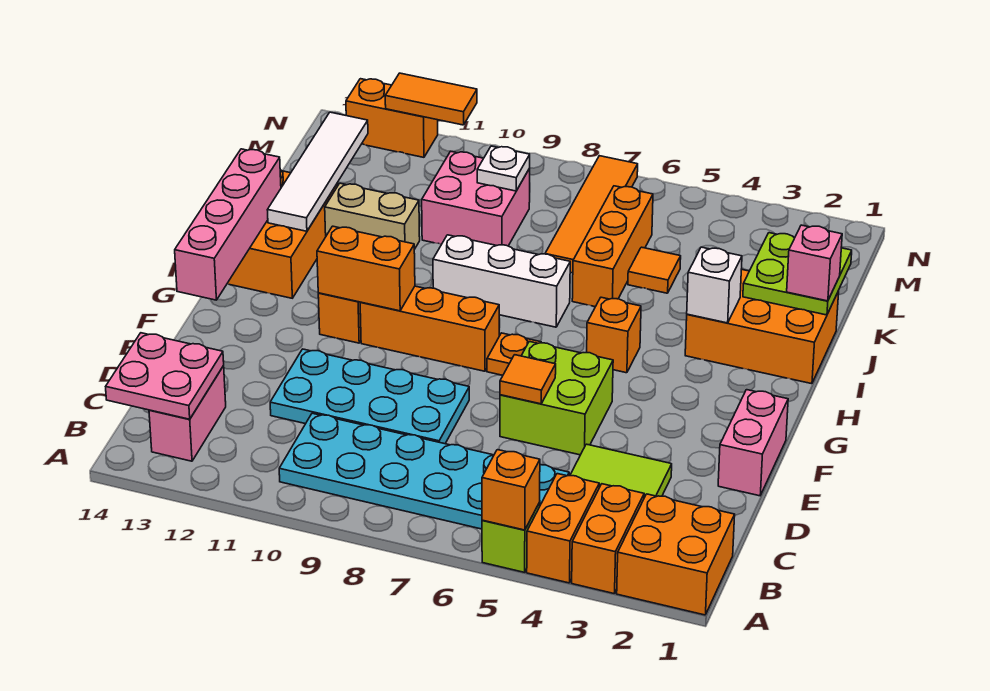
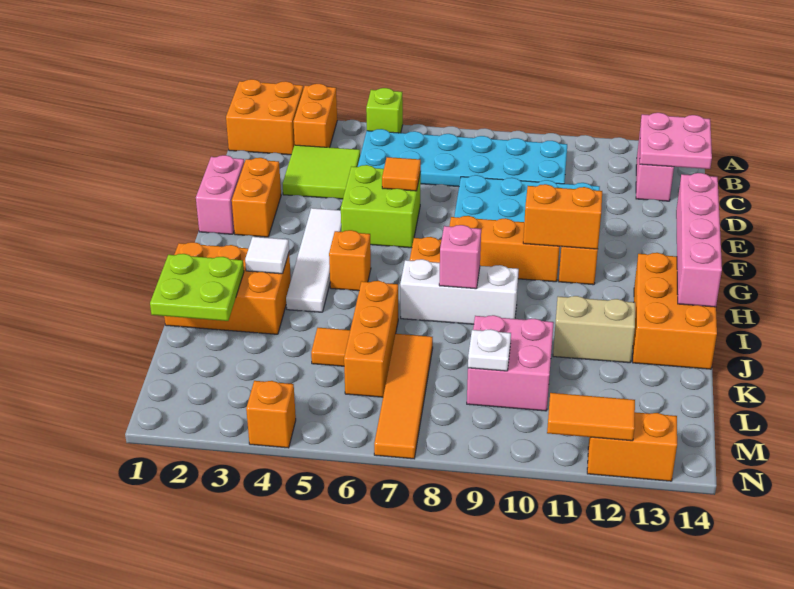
orange brick A4:B4 level 1 -> orange brick E2:F2 level 1
orange brick A5 level 2 -> orange brick N4 level 1
white brick I3 level 2 -> white tile I3 level 2
white tile I13:L13 level 2 -> white tile F4:I4 level 1
pink brick J1 level 3 -> pink brick I8 level 2

